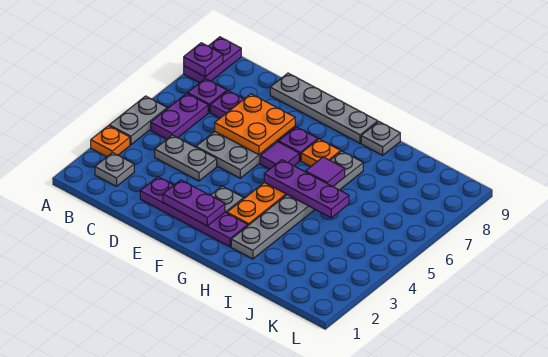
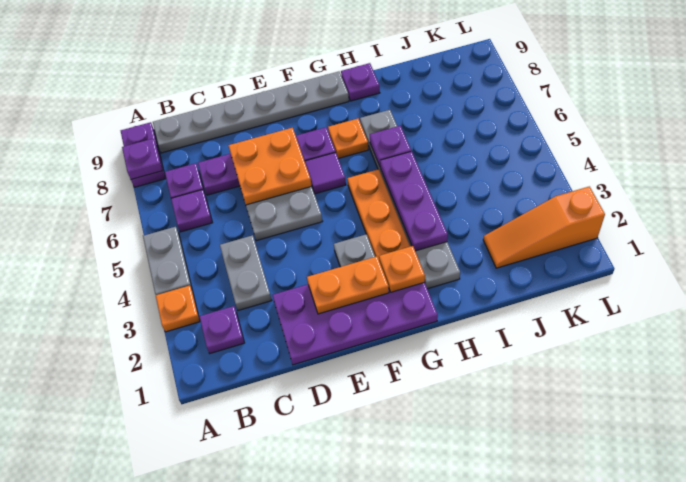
grey plate B2 level 1 -> purple plate B2 level 1
purple plate B5:B6 level 1 -> purple plate B6 level 1
grey plate C4:D4 level 1 -> grey plate C3:C4 level 1
purple plate D2:G2 level 1 -> purple plate D1:G2 level 1
grey plate D9:G9 level 1 -> grey plate B9:G9 level 1
purple plate E2:F2 level 2 -> orange plate E2:F2 level 2
none -> orange plate G2 level 2
purple plate G5:I5 level 2 -> purple plate H3:H5 level 2
purple tile H6 level 2 -> purple plate H6 level 2
grey plate H9 level 1 -> purple plate H9 level 1
none -> orange slope J2:L2 level 1 top L

